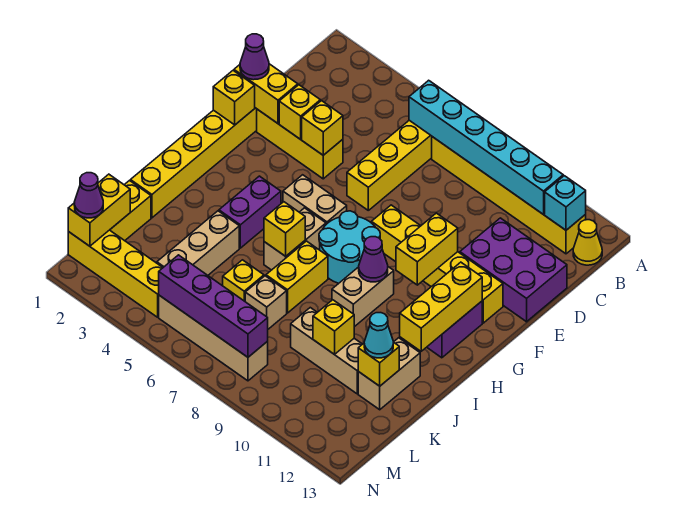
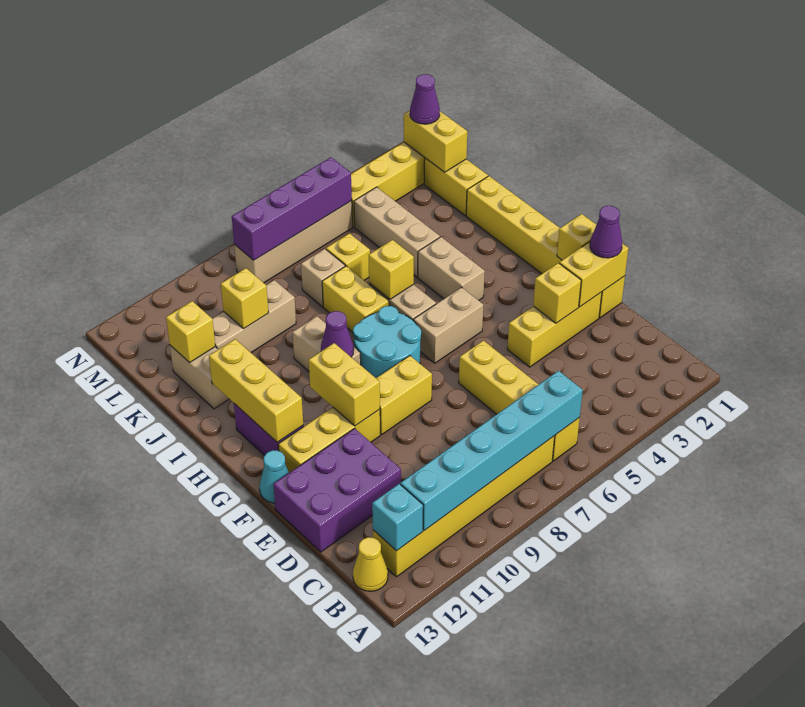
yellow brick E4 level 2 -> none
purple brick H4:I4 level 1 -> tan brick H4:I4 level 1
cyan cone K12 level 3 -> cyan cone F13 level 1

